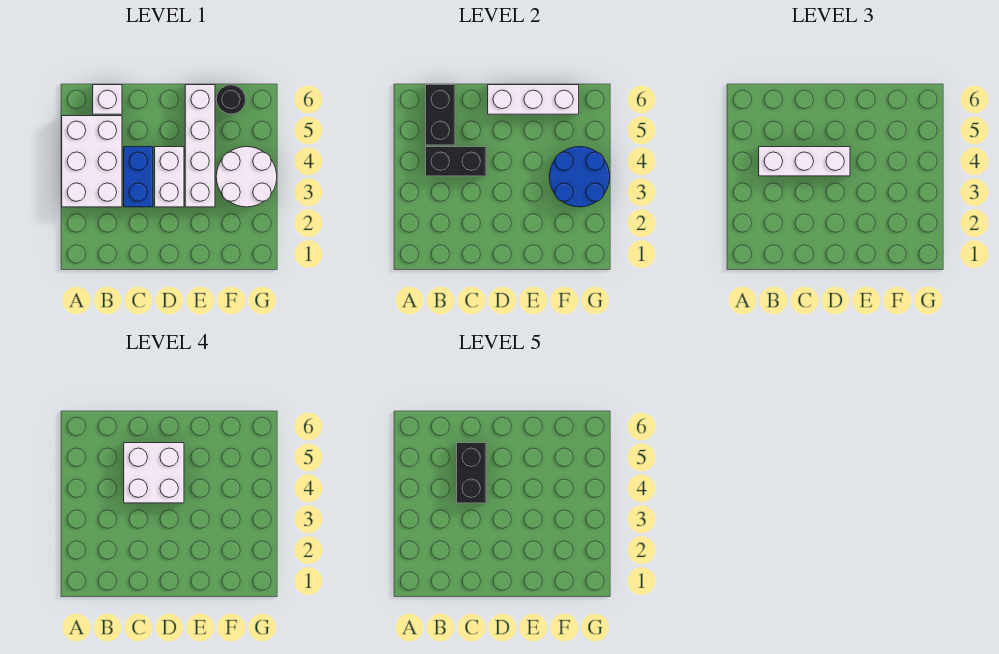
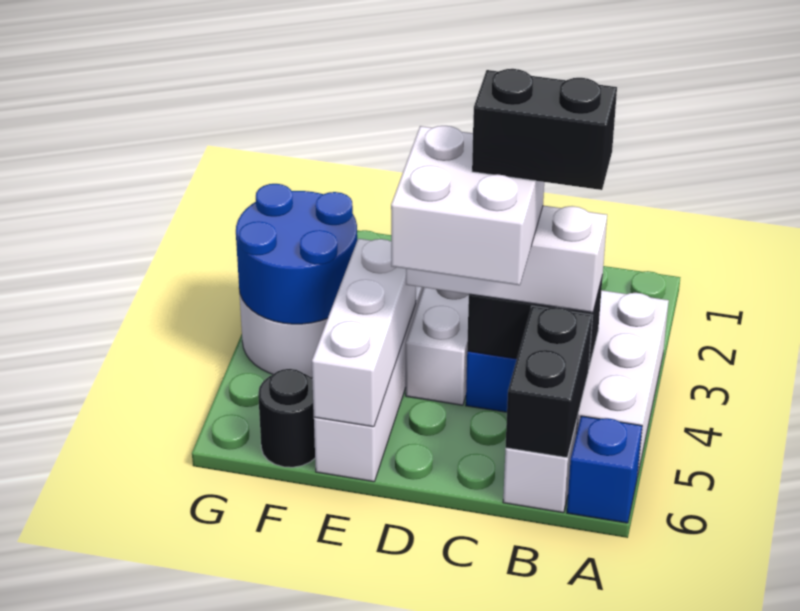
none -> blue brick A6 level 1
black brick C4:C5 level 5 -> black brick B4:C4 level 5
white brick D6:F6 level 2 -> white brick E4:E6 level 2

